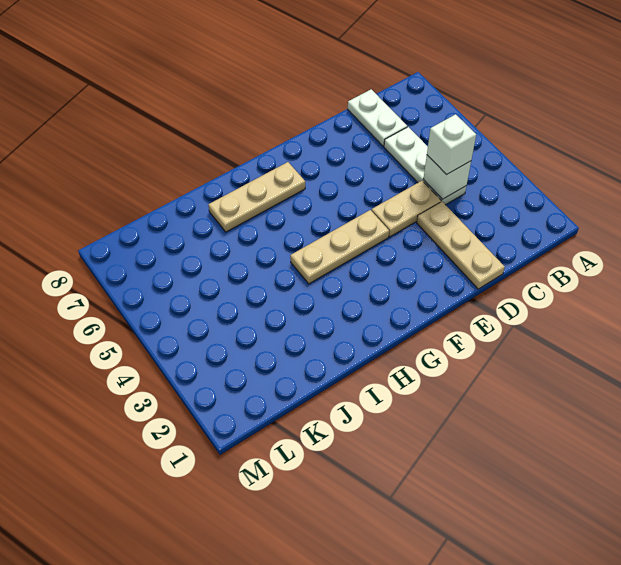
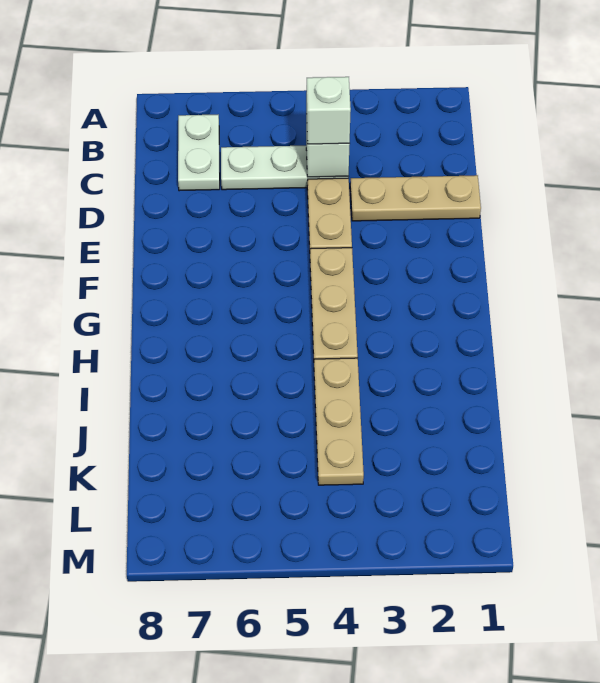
white plate C7:C8 level 1 -> white plate B7:C7 level 1
tan plate G7:I7 level 1 -> tan plate I4:K4 level 1

